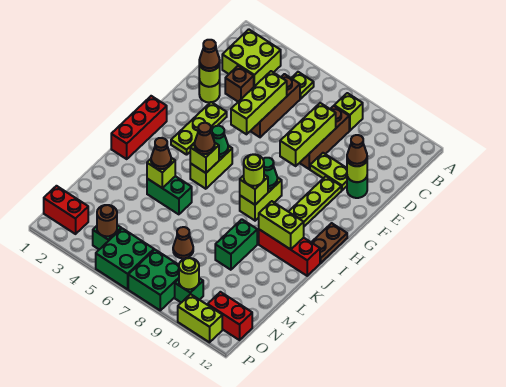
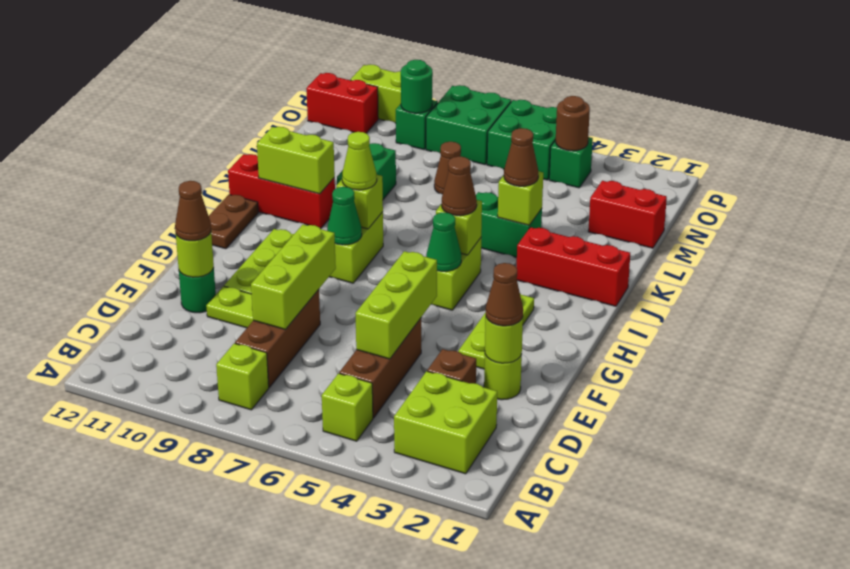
lime plate B5 level 1 -> lime brick B5 level 1
red brick H1:J1 level 1 -> red brick J1:J3 level 1
lime round brick I8 level 3 -> lime cone I8 level 3
red brick O1:O2 level 1 -> red brick M1:M2 level 1
lime round brick O9 level 2 -> green round brick O9 level 2

